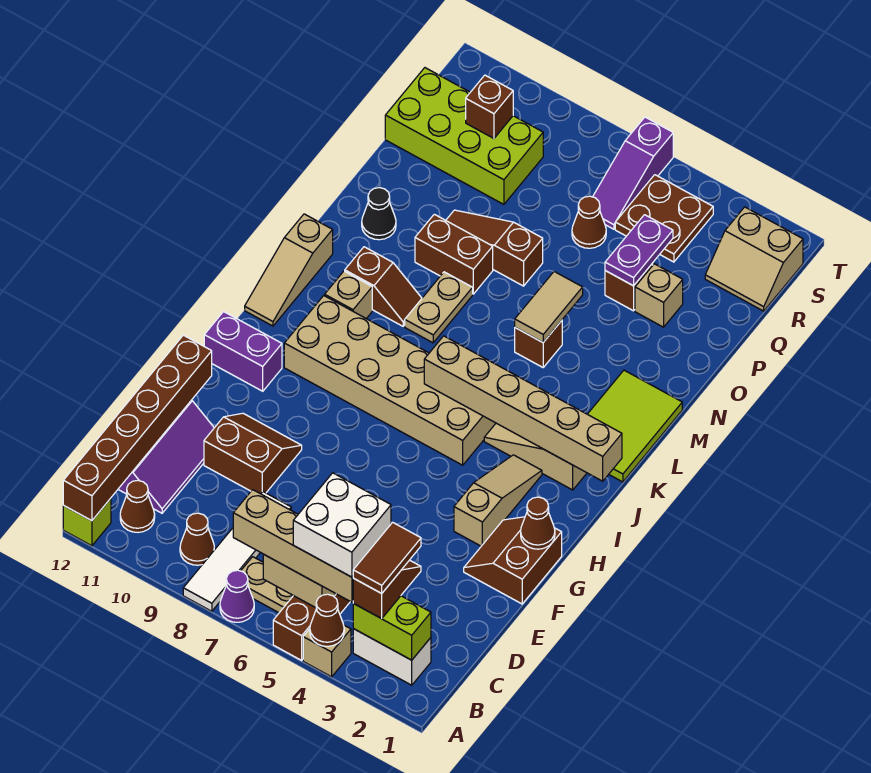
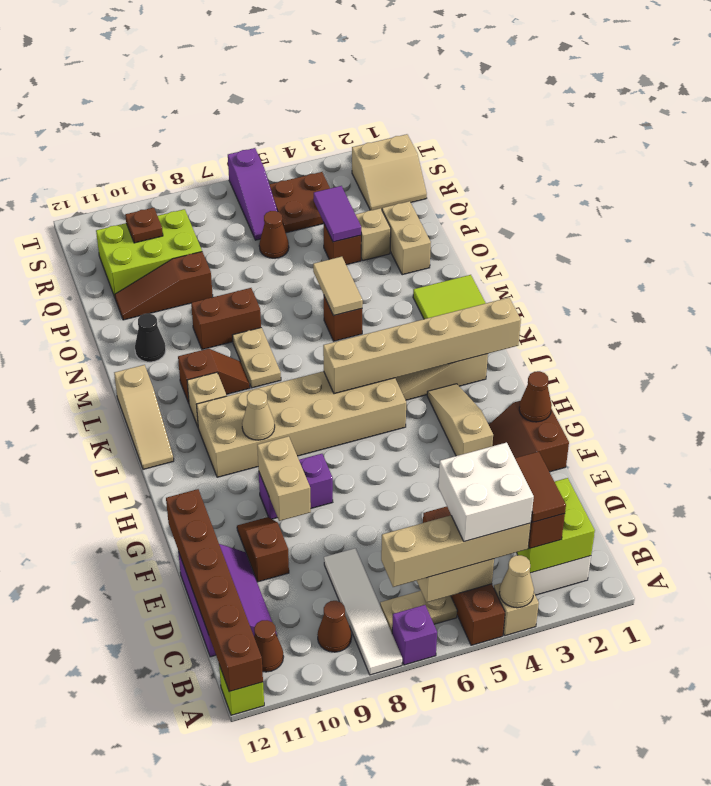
brown cone A4 level 2 -> tan cone A4 level 2
purple cone A7 level 1 -> purple brick A7 level 1
lime brick B2:B3 level 2 -> lime brick B2:C3 level 2
brown slope E9:F10 level 1 top E -> brown slope E10:F10 level 1 top E
none -> tan brick F9:G9 level 2
purple brick H11:H12 level 1 -> purple brick G8:G9 level 1
none -> tan cone I9 level 2
none -> tan brick O2:P2 level 1
brown slope O7:O9 level 1 top 7 -> brown slope P9:P11 level 1 top 9
purple plate P4:Q4 level 2 -> purple tile P4:Q4 level 2
lime brick Q9:R12 level 1 -> lime brick Q9:R11 level 1
brown brick R10 level 2 -> brown plate R10 level 2

